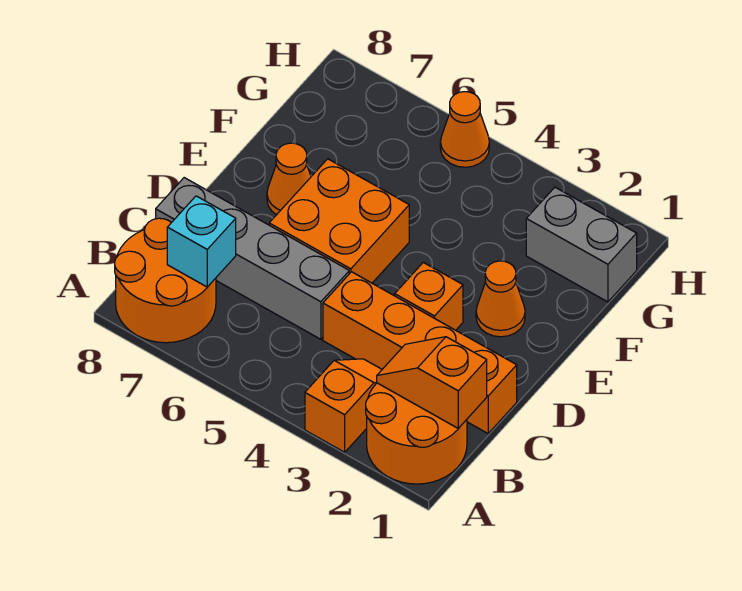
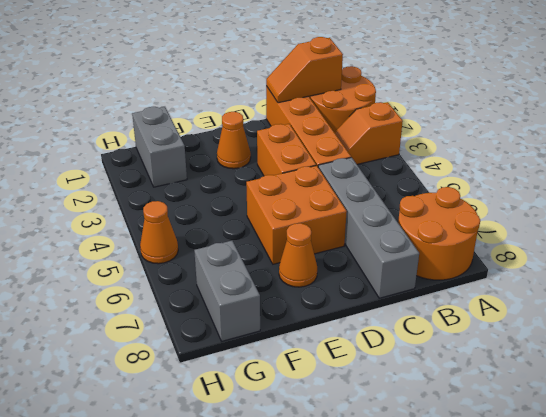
orange slope B1:B2 level 2 top 1 -> orange slope B1:C1 level 2 top B
cyan brick B7 level 2 -> none
orange brick D3 level 1 -> orange brick D3:D4 level 1
none -> grey brick G7:G8 level 1

